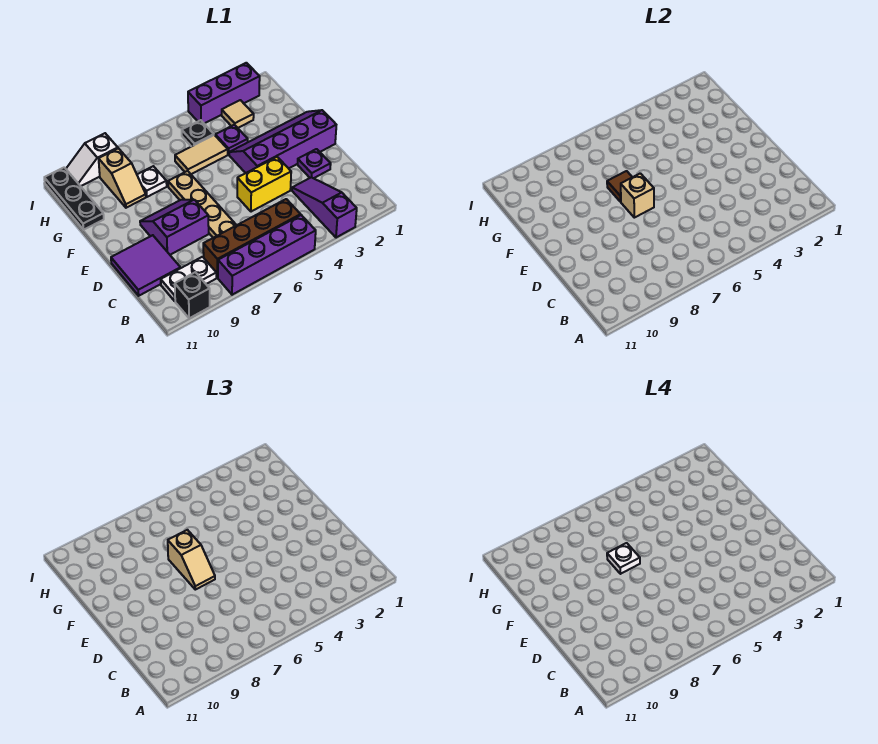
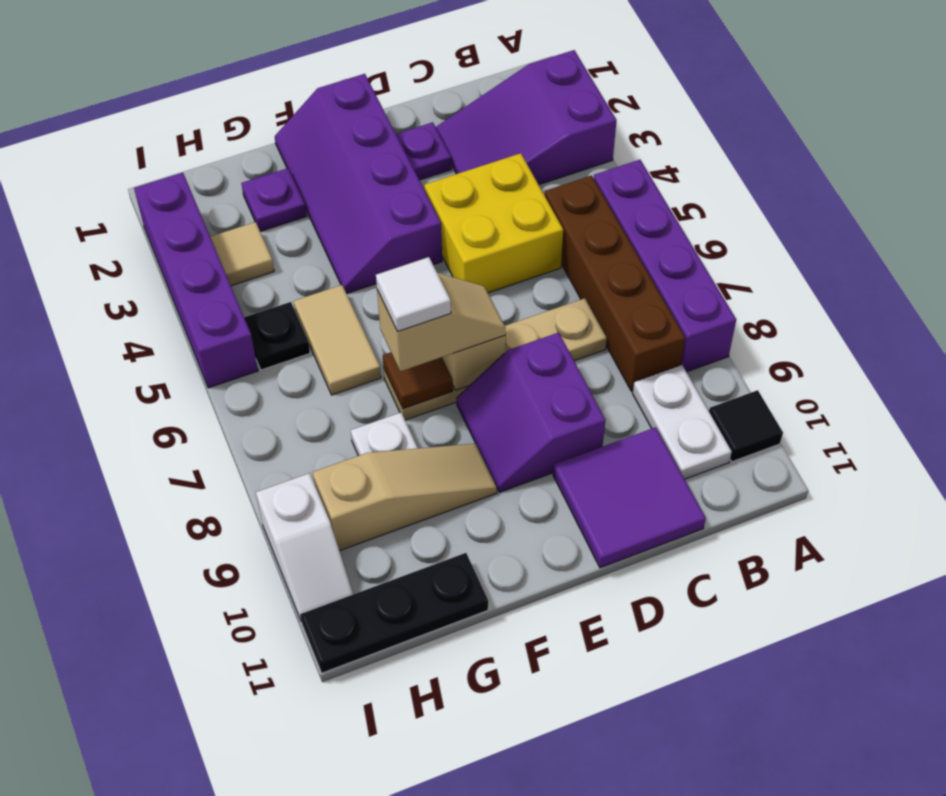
purple slope A3:C3 level 1 top A -> purple slope A2:C3 level 1 top A
black brick A10 level 1 -> black tile A10 level 1
yellow brick D4:D5 level 1 -> yellow brick C4:D5 level 1
white plate F7 level 4 -> white tile F7 level 4
purple plate G4 level 1 -> purple plate G2 level 1
tan slope G9:H9 level 1 top H -> tan slope F9:H9 level 1 top H
purple brick I2:I4 level 1 -> purple brick I2:I5 level 1

